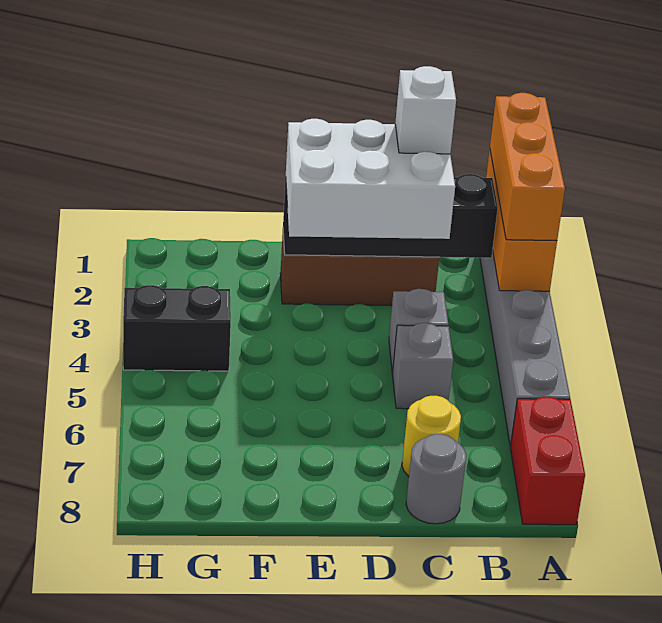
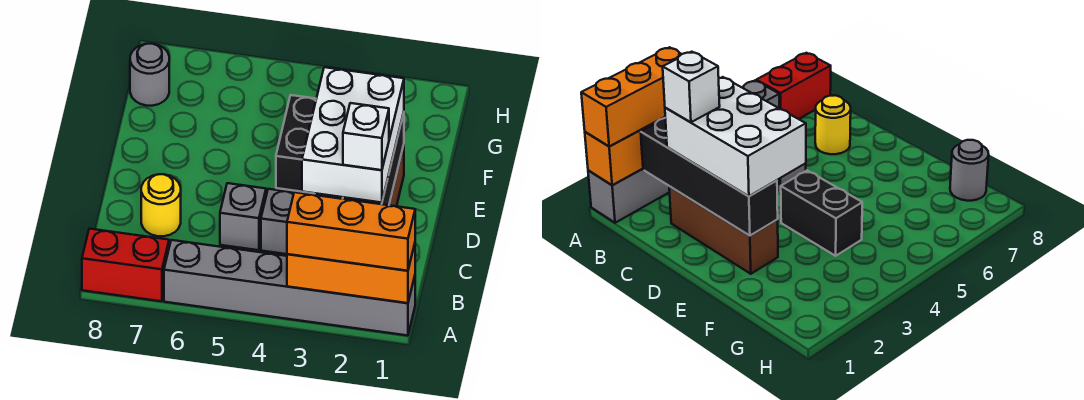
grey round brick C8 level 1 -> grey round brick G8 level 1
black brick G4:H4 level 1 -> black brick E4:F4 level 1

